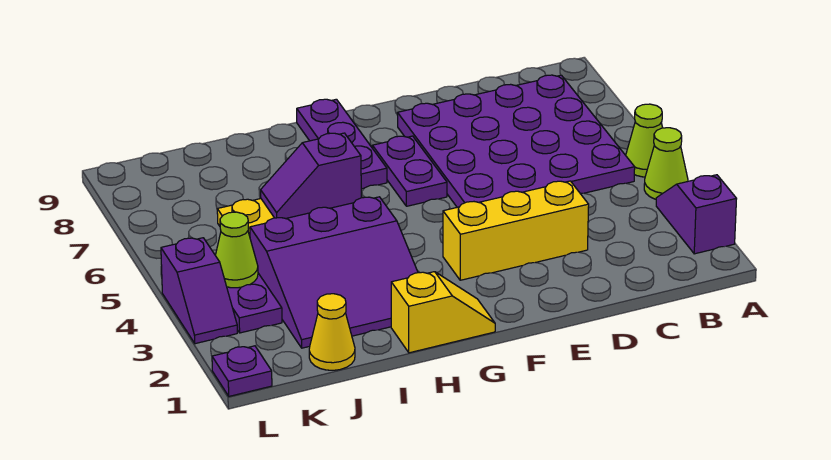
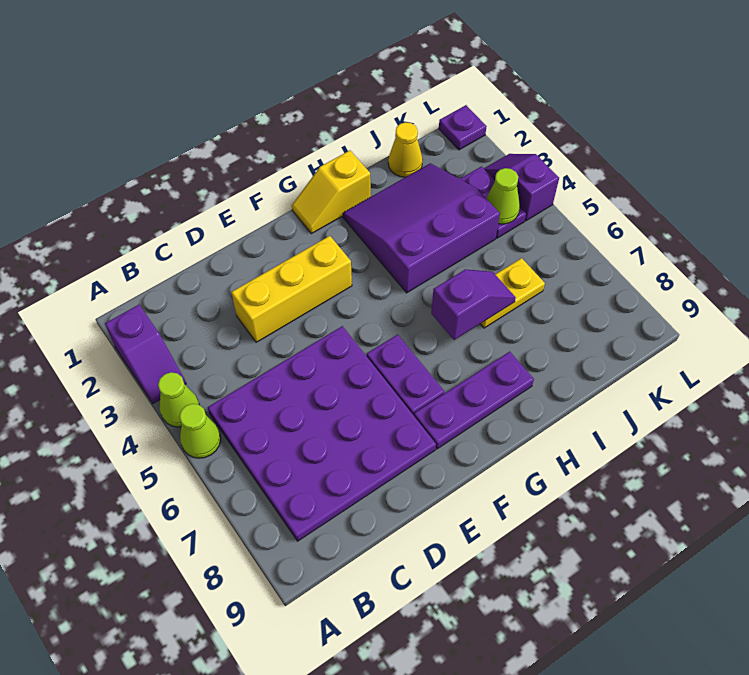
purple plate G7:G9 level 1 -> purple plate F8:H8 level 1

